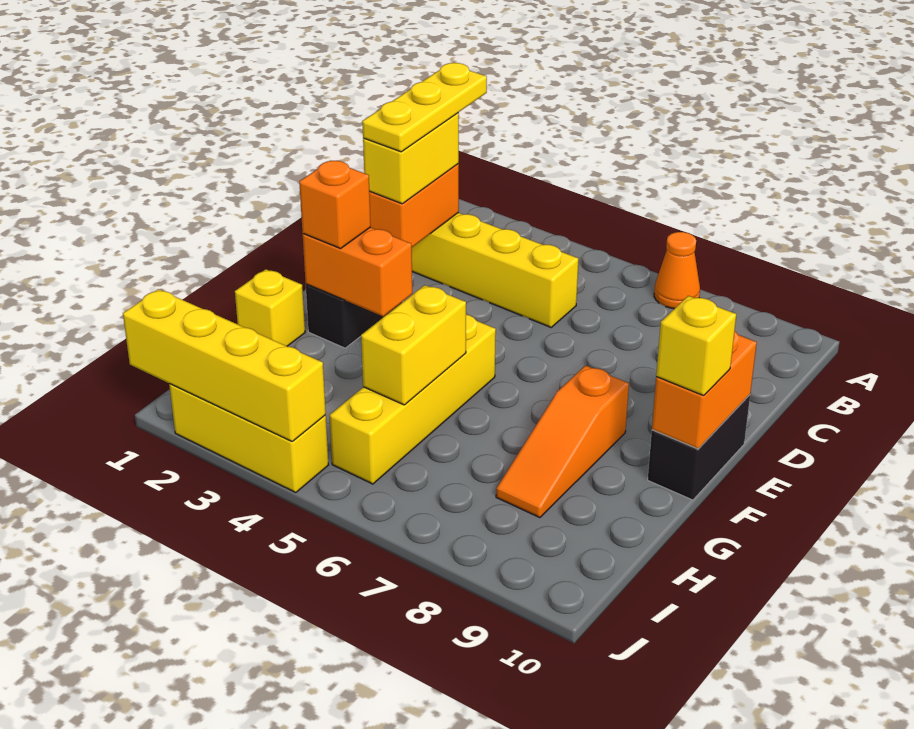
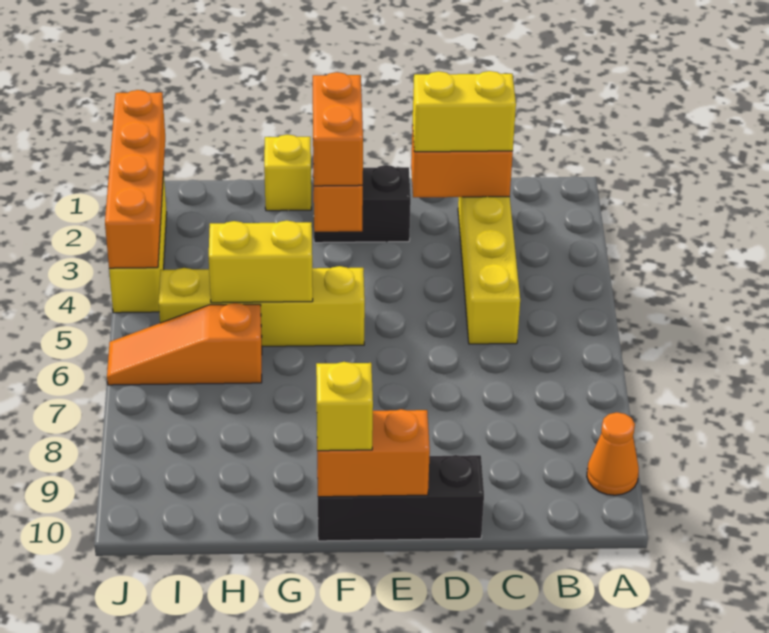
orange cone A7 level 1 -> orange cone A9 level 1
yellow plate B2:D2 level 4 -> none
black brick E10:F10 level 1 -> black brick D10:F10 level 1
orange brick F2 level 3 -> orange brick F2:F3 level 3
orange slope F8:H8 level 1 top F -> orange slope H6:J6 level 1 top H
yellow brick J1:J4 level 2 -> orange brick J1:J4 level 2

